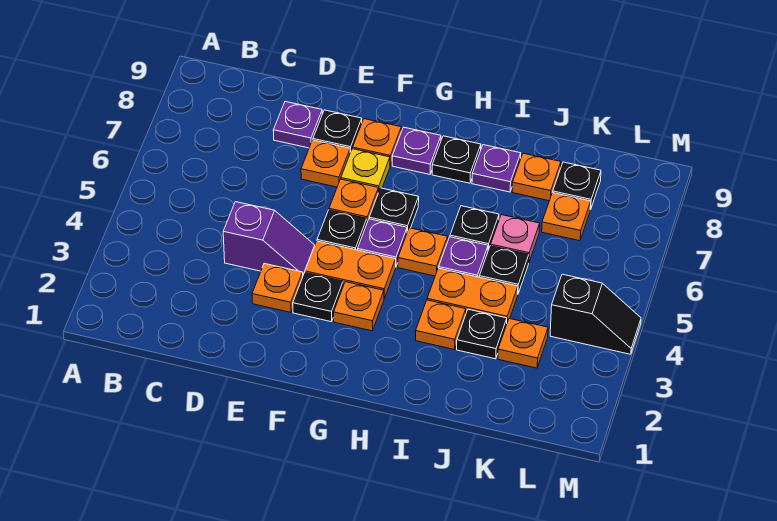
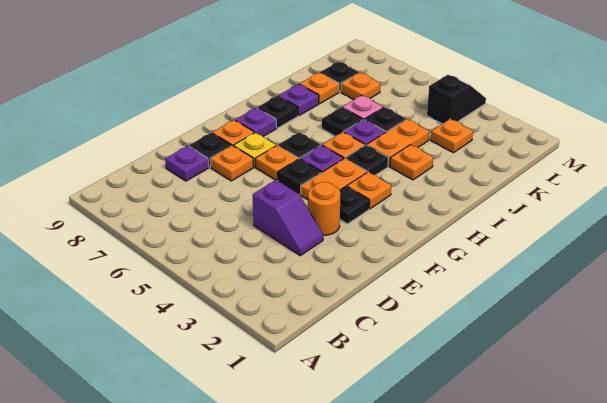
purple slope D4:E4 level 1 top D -> purple slope D3:D4 level 1 top 4
orange plate E3 level 1 -> orange round brick E3 level 1
black plate J3 level 1 -> black plate H4 level 1

